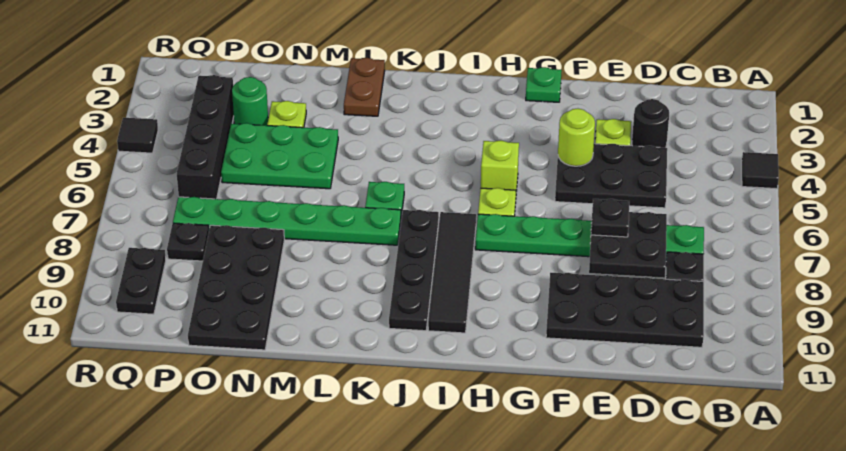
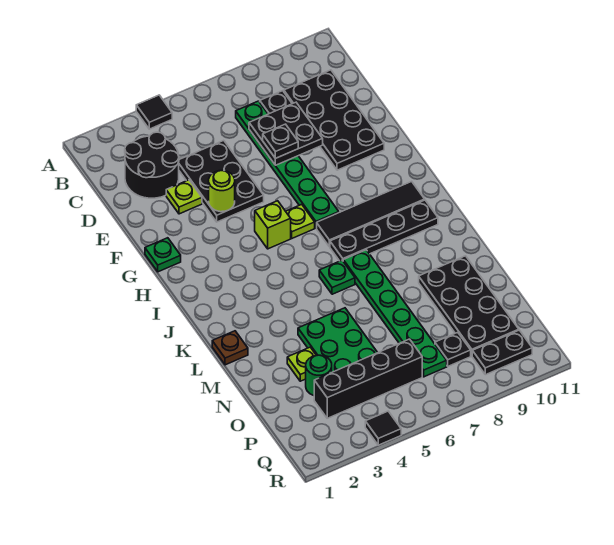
black round brick D3 level 1 -> black round brick C2:D3 level 1
brown plate L1:L2 level 1 -> brown plate L1 level 1
black plate N8:O11 level 1 -> black plate M9:P10 level 1

